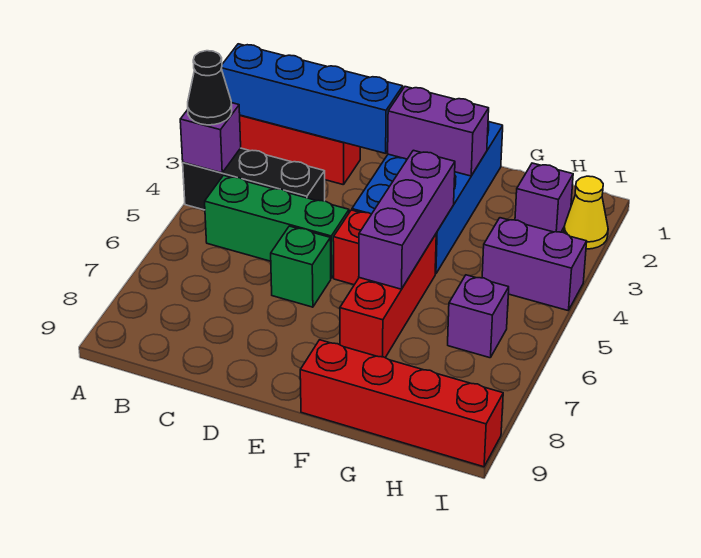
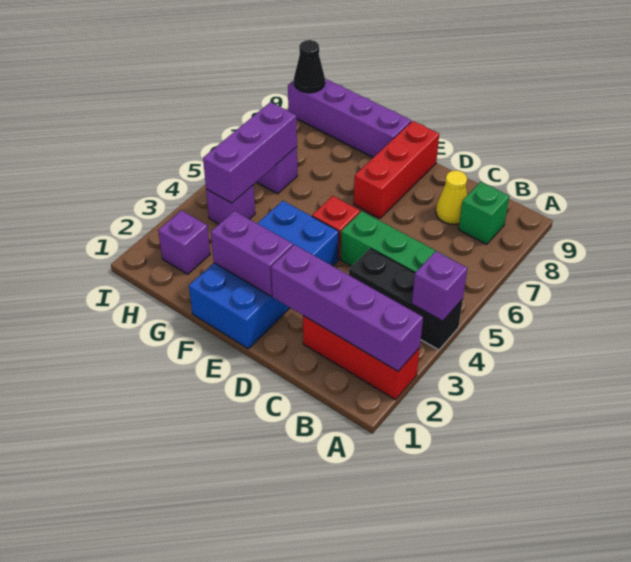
blue brick A2:D2 level 2 -> purple brick A2:D2 level 2
black cone A4 level 3 -> black cone I9 level 2
green brick D6 level 1 -> green brick B8 level 1
purple brick F4:F6 level 2 -> purple brick H4:H6 level 2
red brick F5:F7 level 1 -> red brick E7:E9 level 1
red brick F9:I9 level 1 -> purple brick F9:I9 level 1
purple brick H4:I4 level 1 -> purple brick H4 level 1
yellow cone I2 level 1 -> yellow cone C8 level 1

